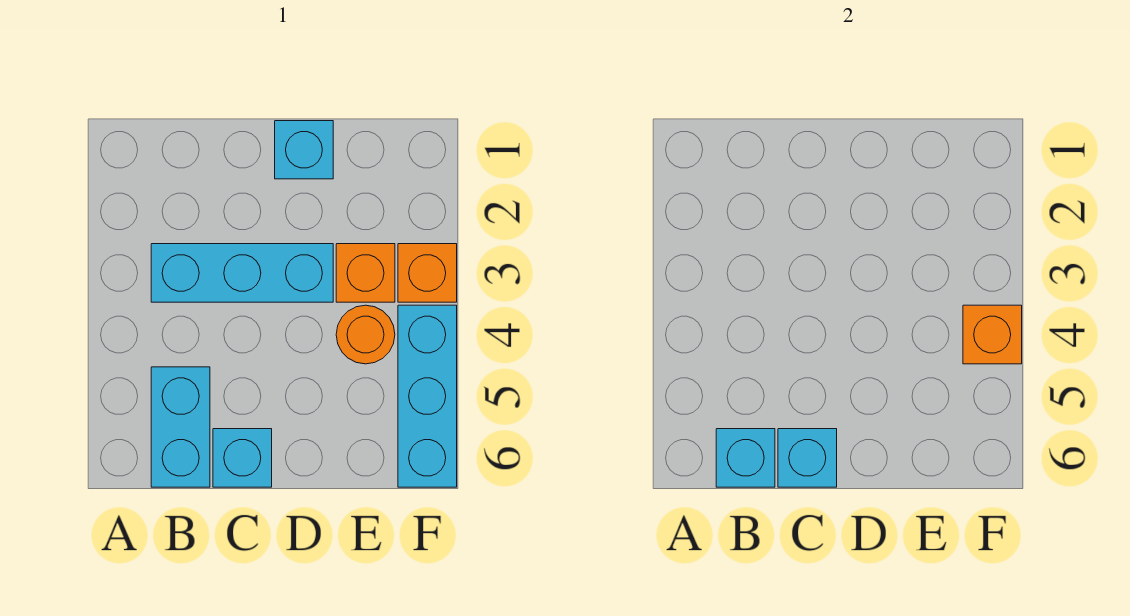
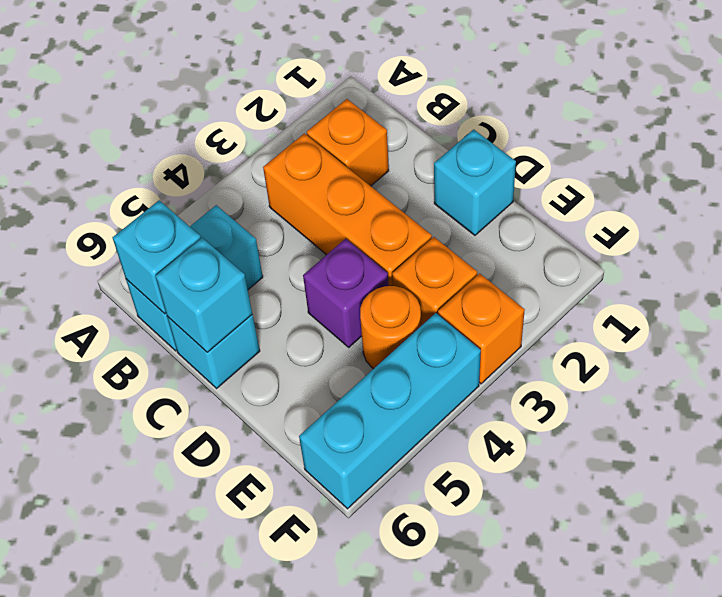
cyan brick B3:D3 level 1 -> orange brick B3:D3 level 1
none -> purple brick D4 level 1
orange brick F4 level 2 -> orange brick B2 level 1

